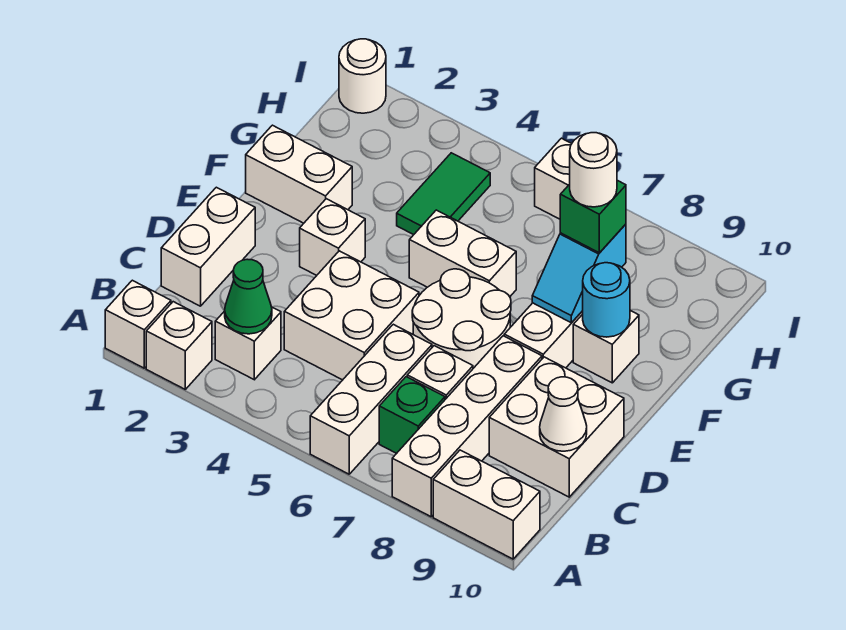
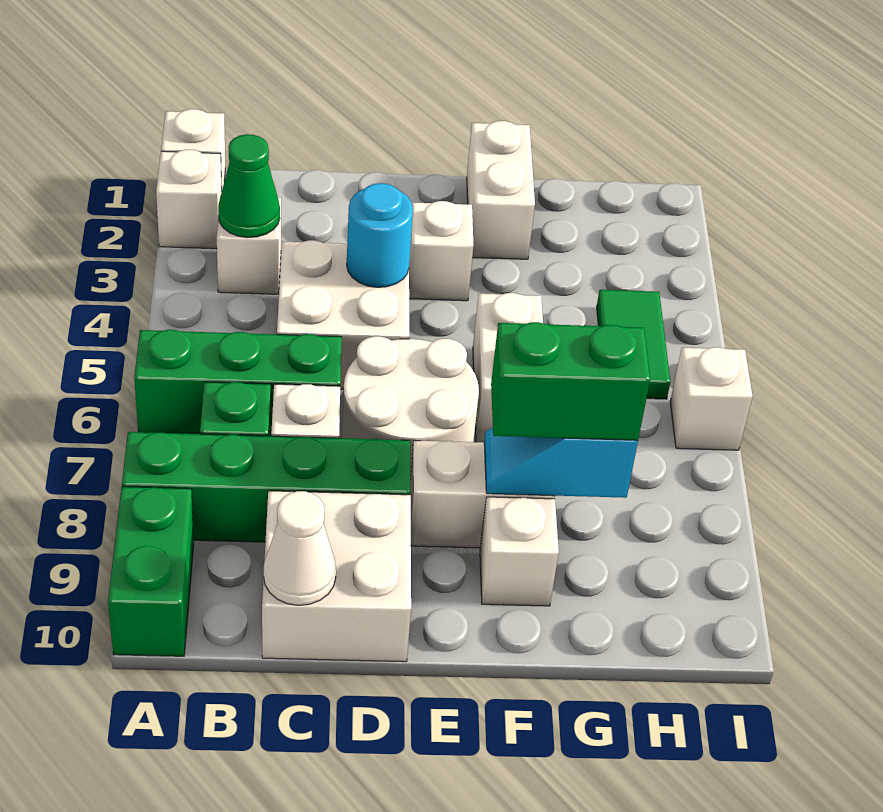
white brick A6:C6 level 1 -> green brick A6:C6 level 1
white brick A8:D8 level 1 -> green brick A8:D8 level 1
white brick A9:A10 level 1 -> green brick A9:A10 level 1
white brick C1:D1 level 1 -> none
cyan round brick F9 level 2 -> cyan round brick D4 level 2
green tile G4:H4 level 1 -> green tile H4:H5 level 1
green brick G8 level 3 -> green brick F8:G8 level 3
white round brick G8 level 4 -> none
white round brick I1 level 1 -> none

